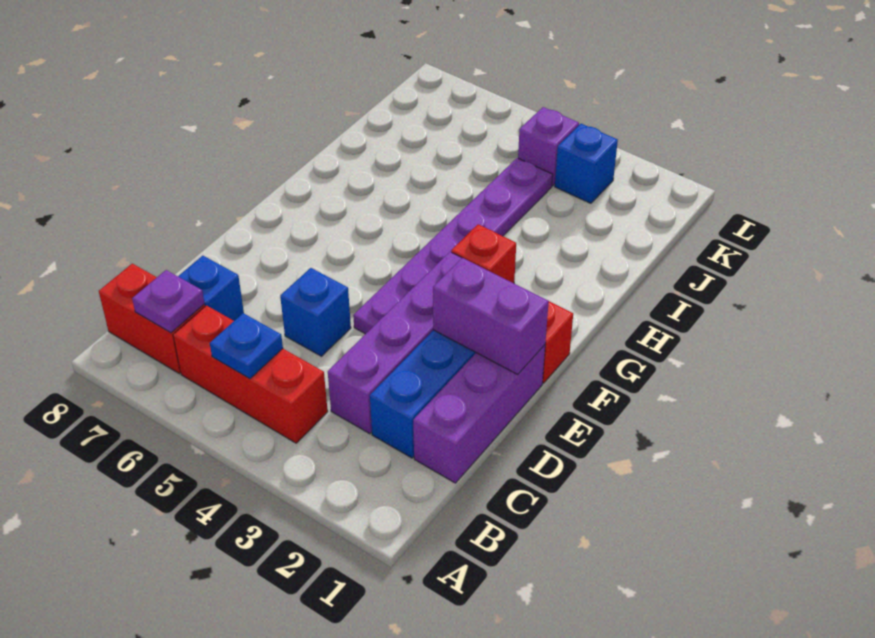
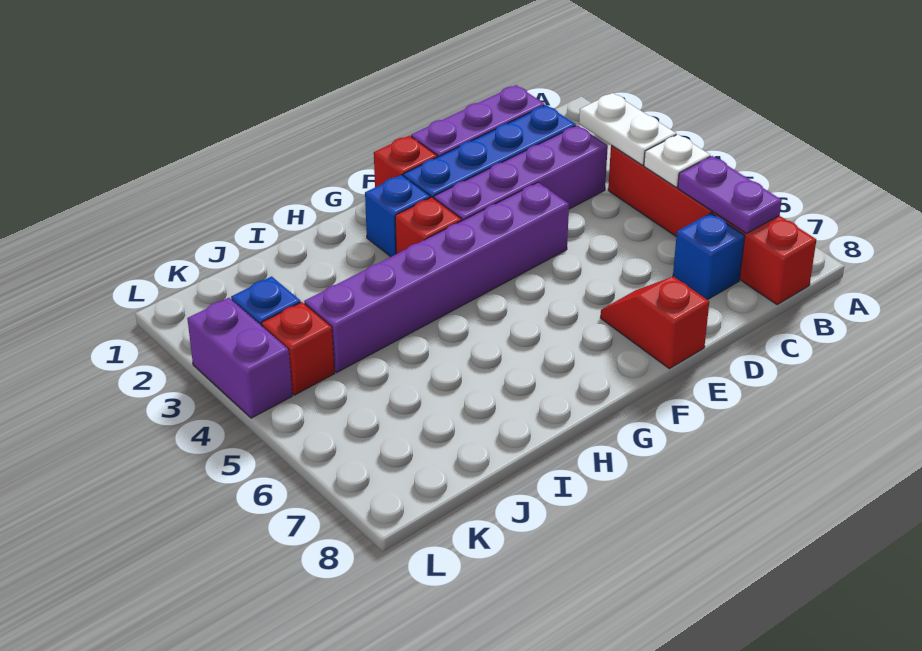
none -> white plate B3:B4 level 2
blue plate B5 level 2 -> white plate B5 level 2
purple plate B7 level 2 -> purple plate B6:B7 level 2
blue brick D5 level 1 -> blue brick G2 level 1
purple brick E1:E2 level 2 -> purple brick L3:L4 level 1
purple plate E4:J4 level 1 -> purple brick E4:J4 level 1
none -> red slope E7:E8 level 1 top 8
purple brick K4 level 1 -> red brick K4 level 1

